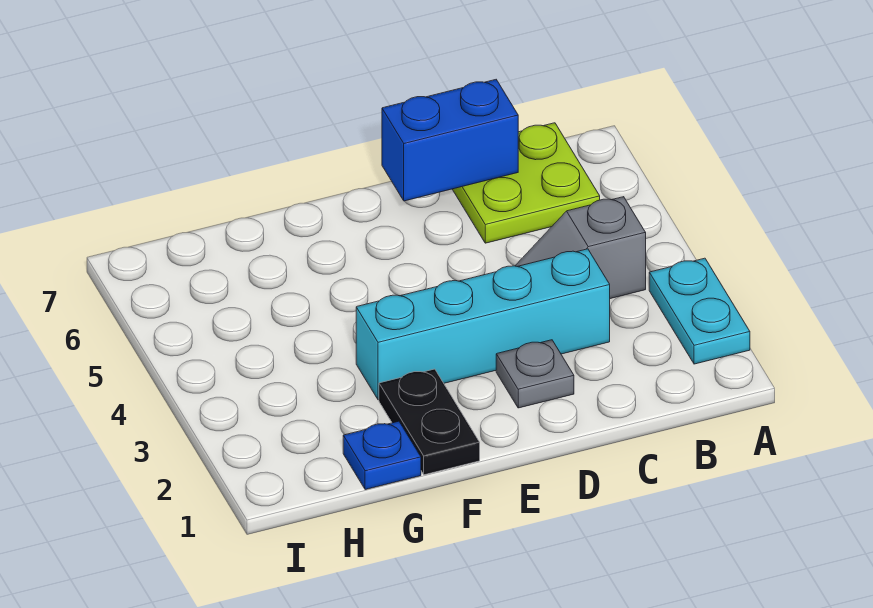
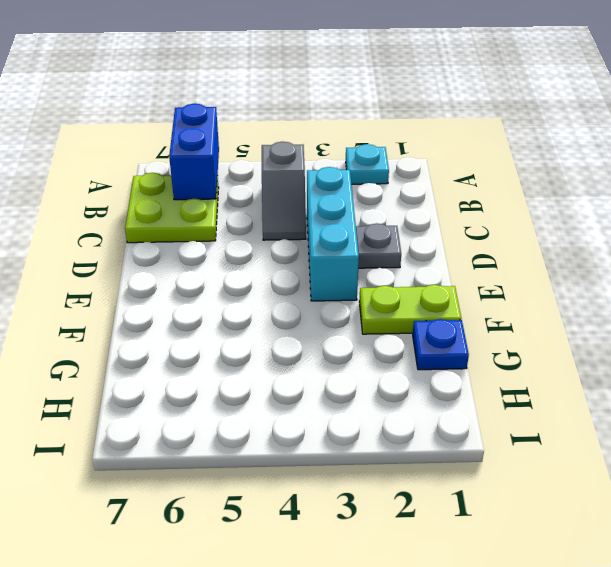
cyan plate A2:A3 level 1 -> cyan plate A2 level 1
cyan brick C3:F3 level 1 -> cyan brick C3:E3 level 1
blue brick C7:D7 level 2 -> blue brick A6:B6 level 2
black plate F1:F2 level 1 -> lime plate F1:F2 level 1

